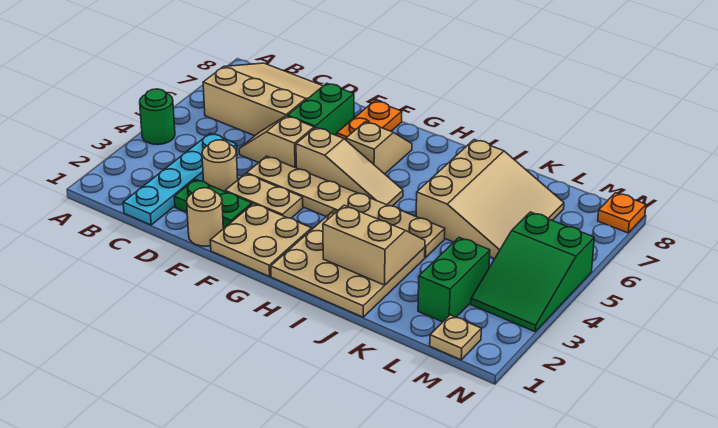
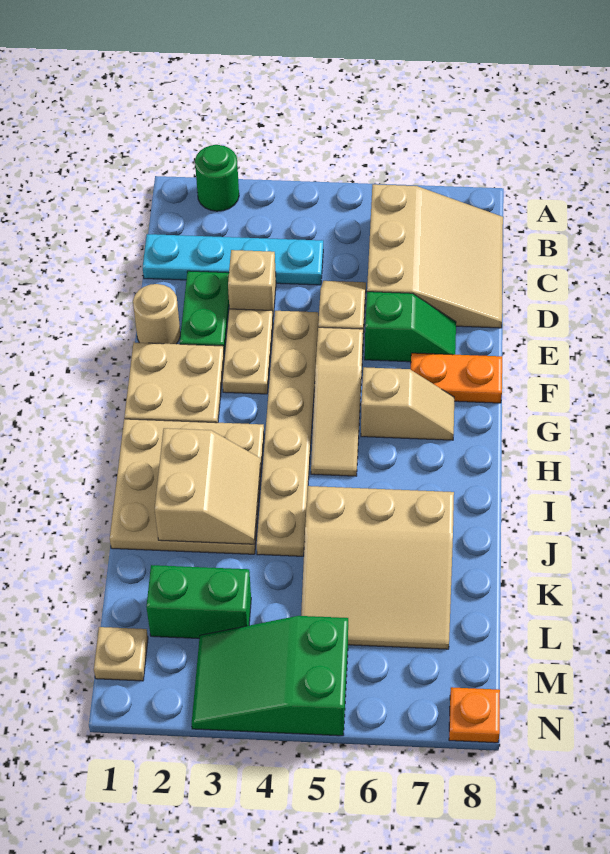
green round brick A4 level 1 -> green round brick A2 level 1
tan round brick D3 level 1 -> tan brick D3 level 1
green brick E6:E7 level 1 -> green slope E6:E7 level 1 top 6

